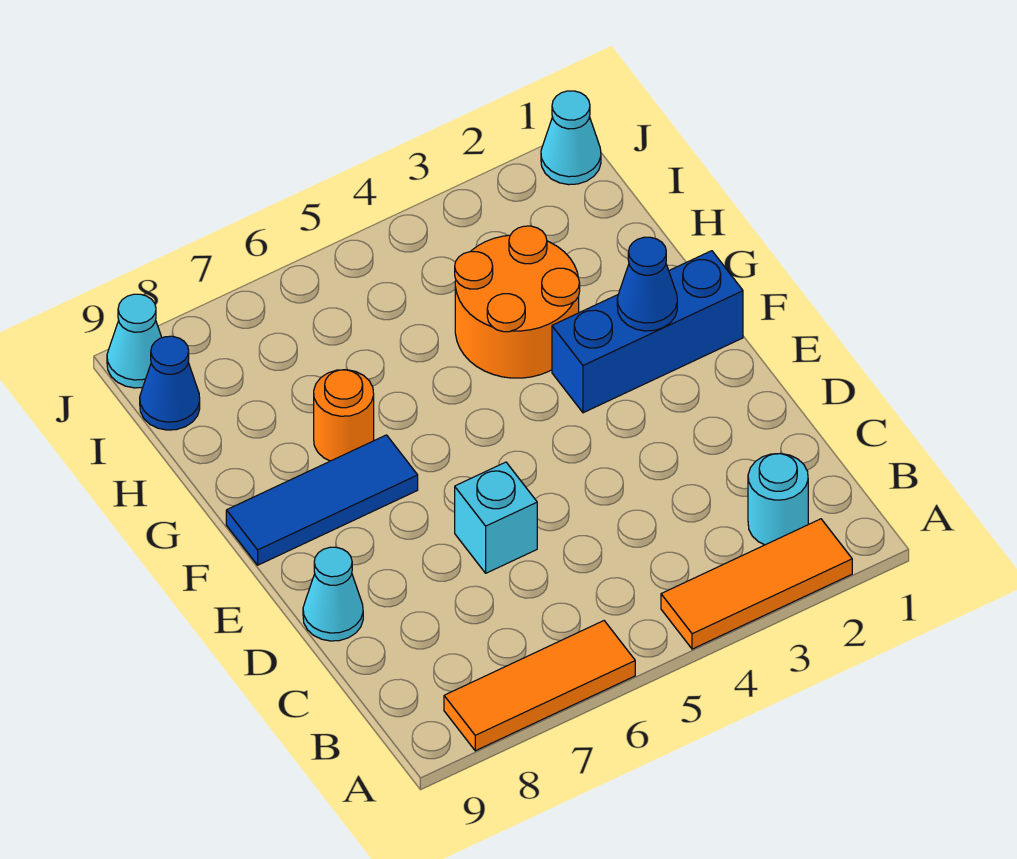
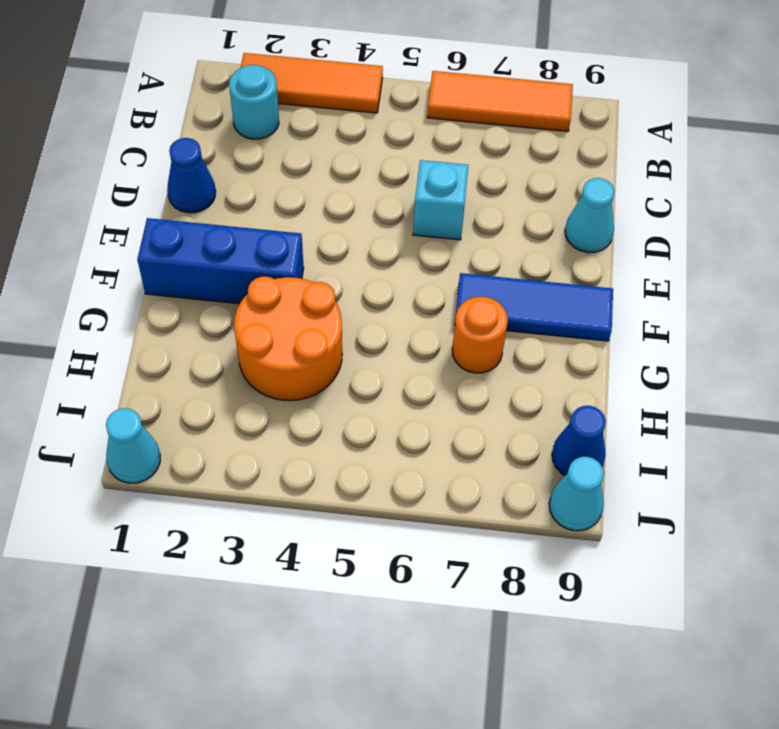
blue cone F2 level 2 -> blue cone D1 level 1

